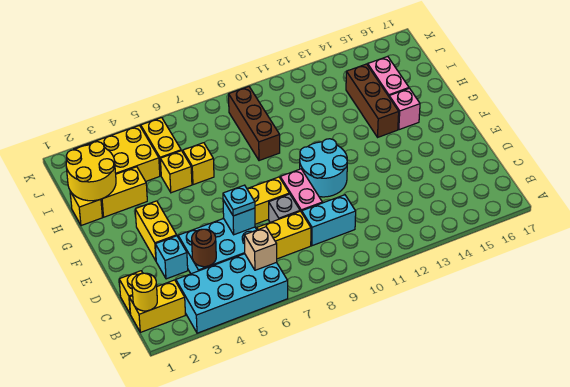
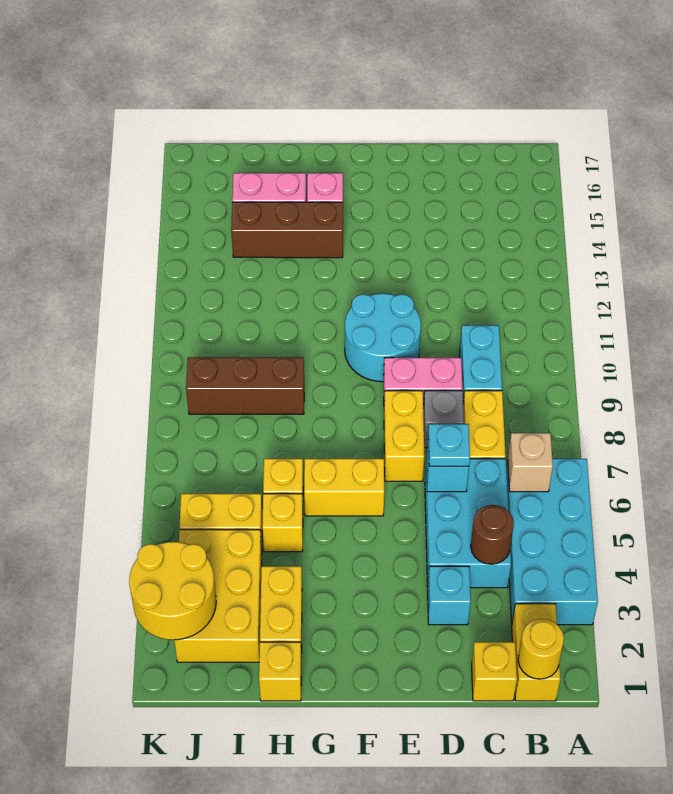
yellow brick E3:F3 level 1 -> yellow brick F6:G6 level 1
yellow round brick H1:I2 level 2 -> yellow round brick J2:K3 level 2

